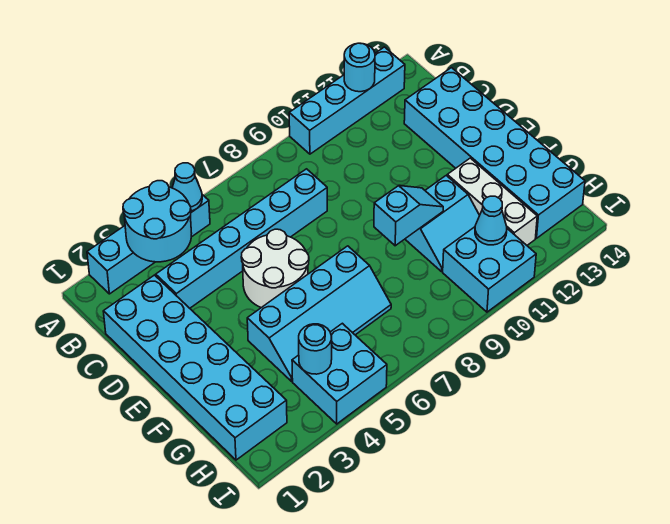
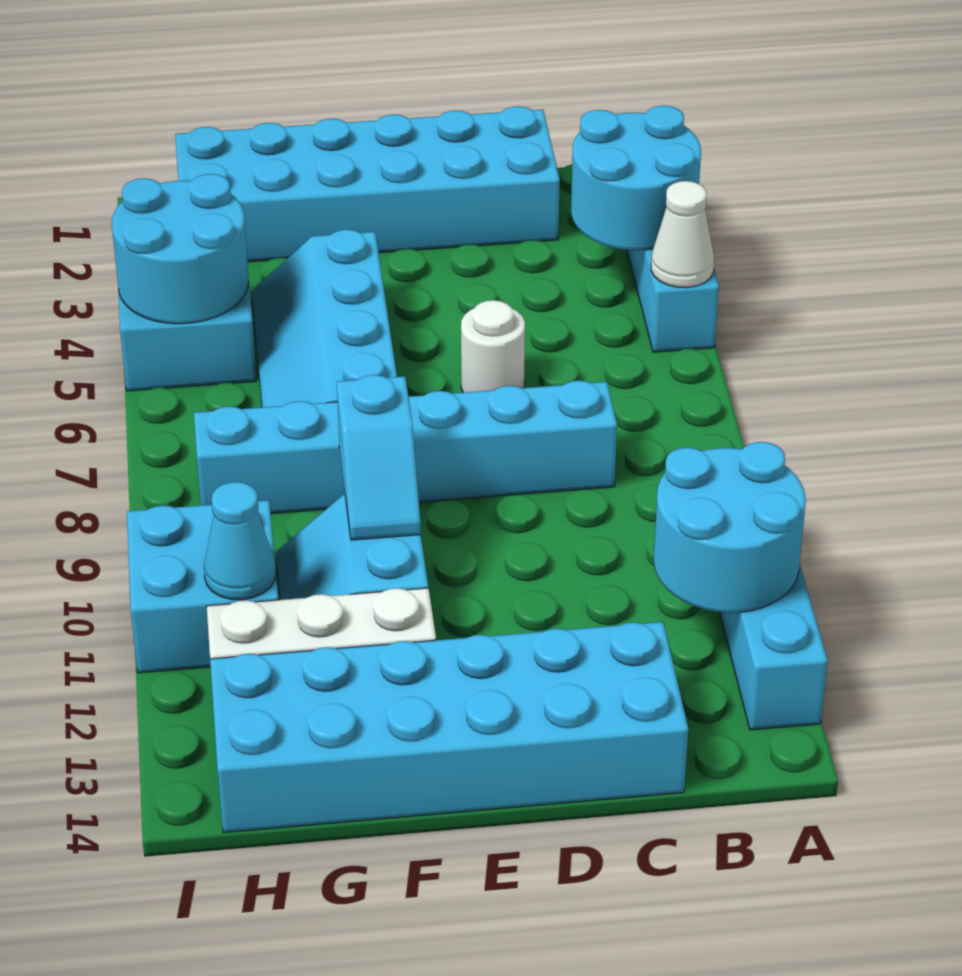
cyan cone A5 level 2 -> white cone A5 level 2
cyan round brick A12 level 2 -> cyan round brick A11:B12 level 2
cyan brick C3:C8 level 1 -> cyan brick C8:H8 level 1
white round brick D5:E6 level 1 -> white round brick D6 level 1
cyan round brick H4 level 2 -> cyan round brick H4:I5 level 2

